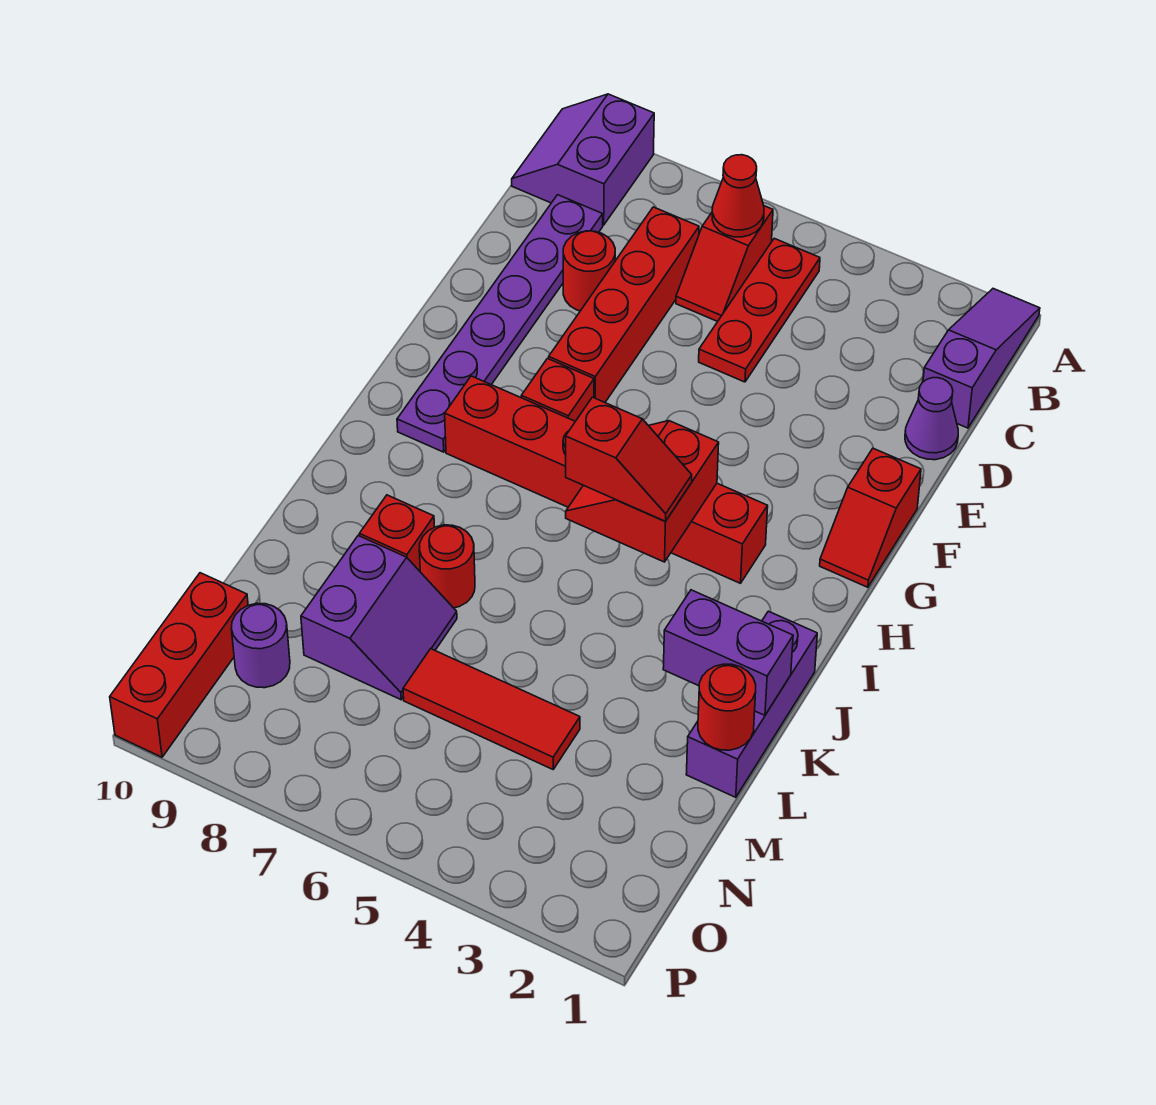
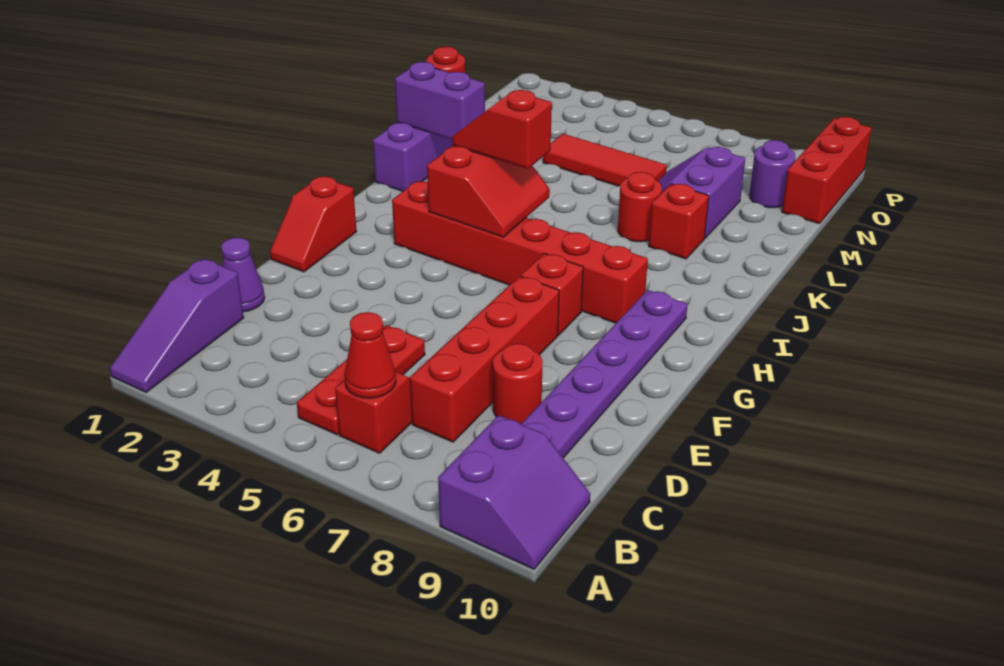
red slope F1:G1 level 1 top F -> red slope F1:G1 level 1 top G

